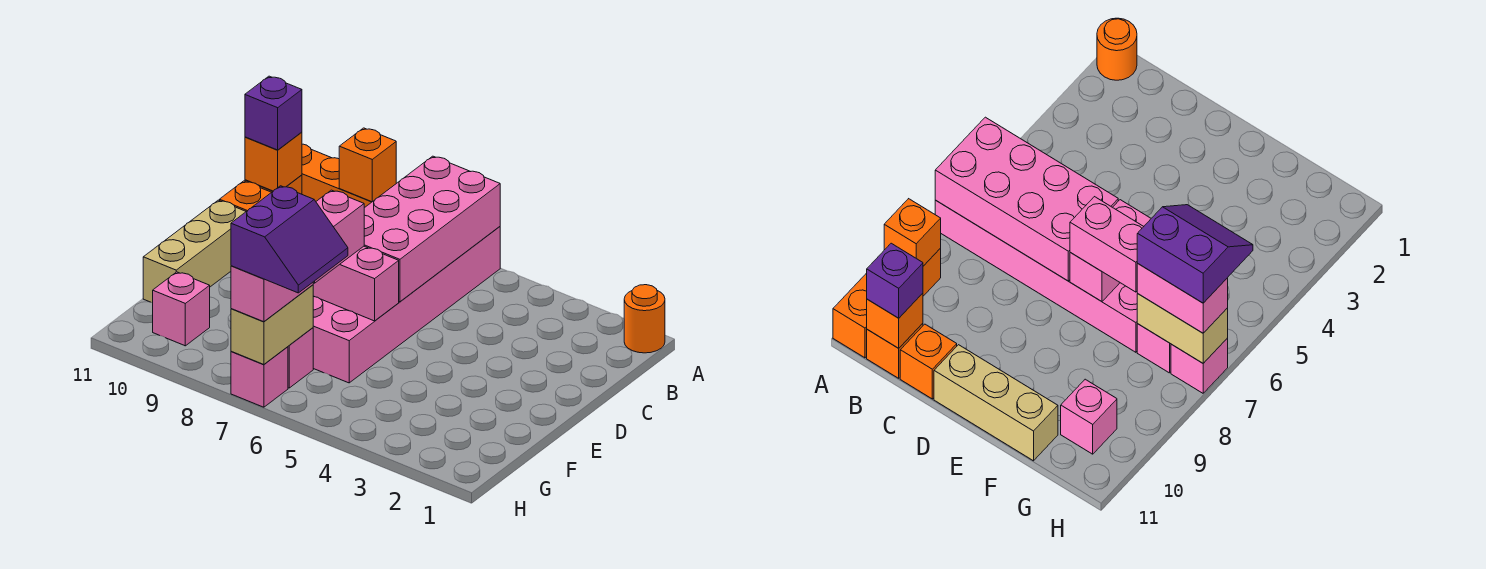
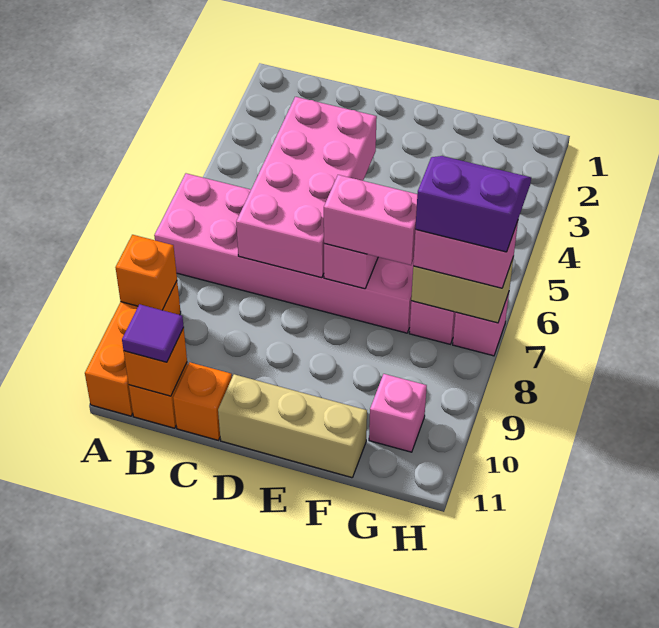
orange round brick A1 level 1 -> none
pink brick A6:D7 level 2 -> pink brick C4:D7 level 2
purple brick B11 level 3 -> purple tile B11 level 3

